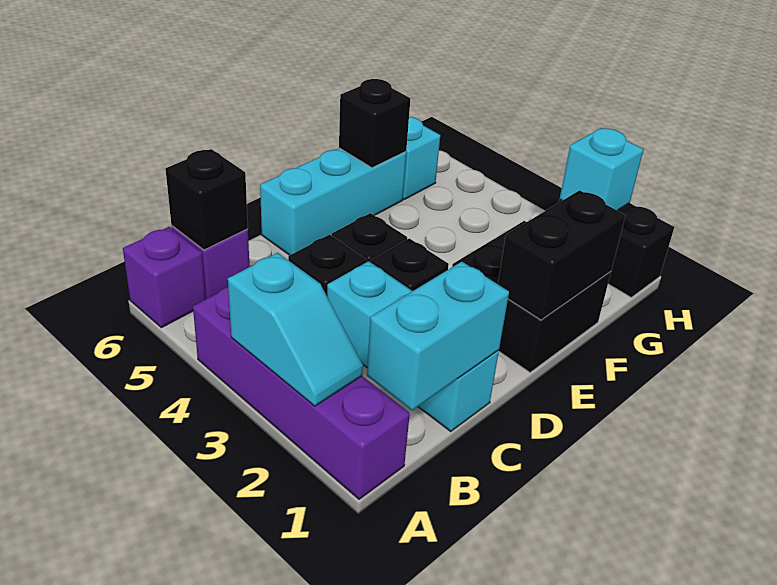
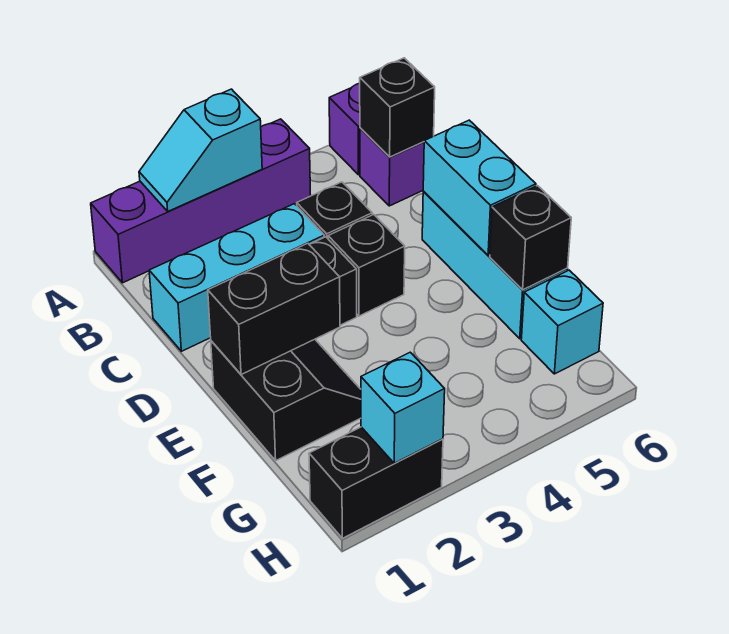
cyan brick B1:C1 level 2 -> cyan brick D6:E6 level 2
black brick E1:F2 level 1 -> black slope E1:F2 level 1 top 1
black brick E1:F1 level 2 -> black brick E1:E2 level 2

